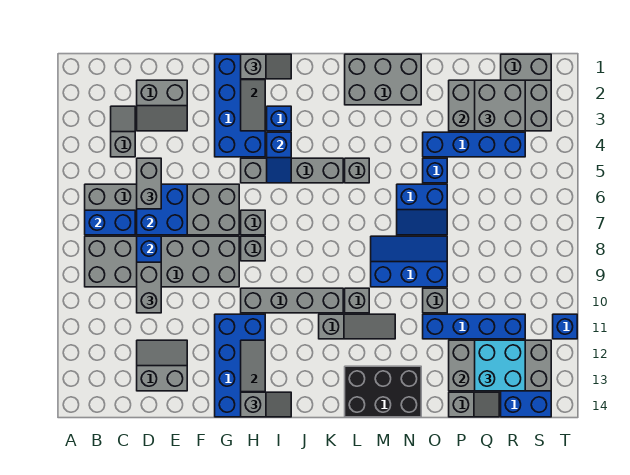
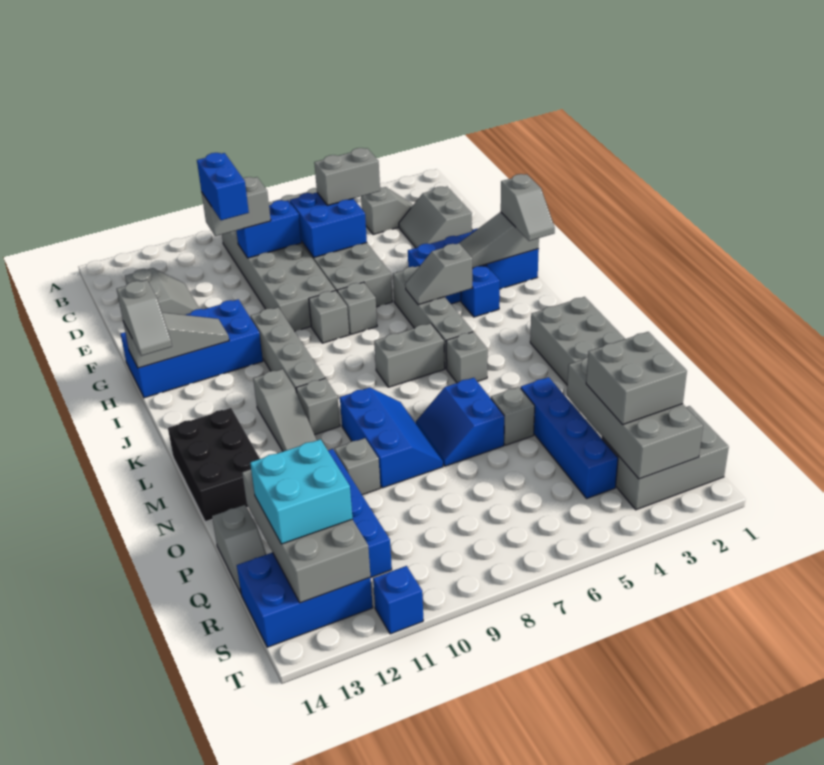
blue brick B7:C7 level 2 -> blue brick D10:E10 level 4
blue slope I4:I5 level 2 top 4 -> grey slope I4:I5 level 2 top 4
none -> grey brick K6:K7 level 1
blue brick O5 level 1 -> grey brick O5 level 1

